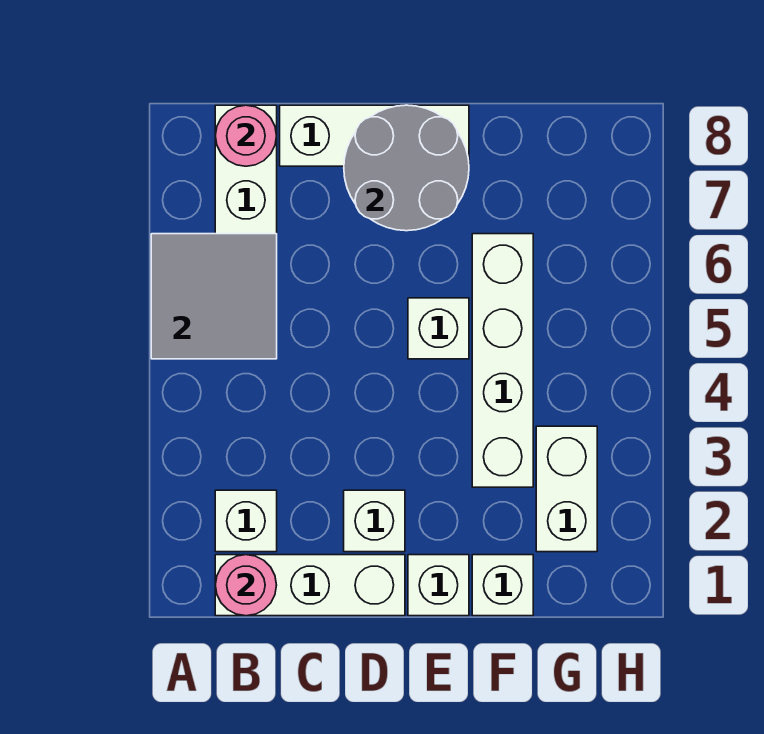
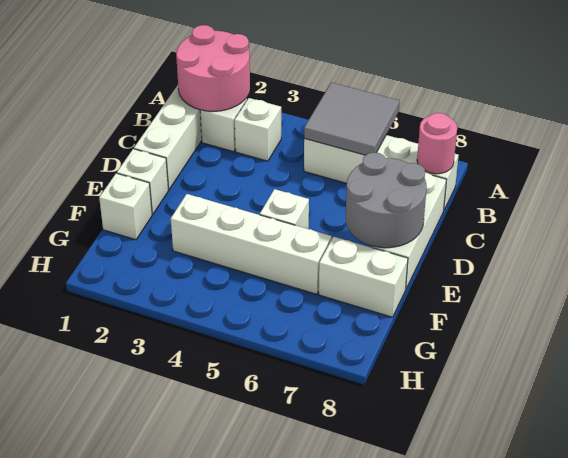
pink round brick B1 level 2 -> pink round brick A1:B2 level 2
white brick D2 level 1 -> white brick B3 level 1
white brick G2:G3 level 1 -> white brick F7:F8 level 1

